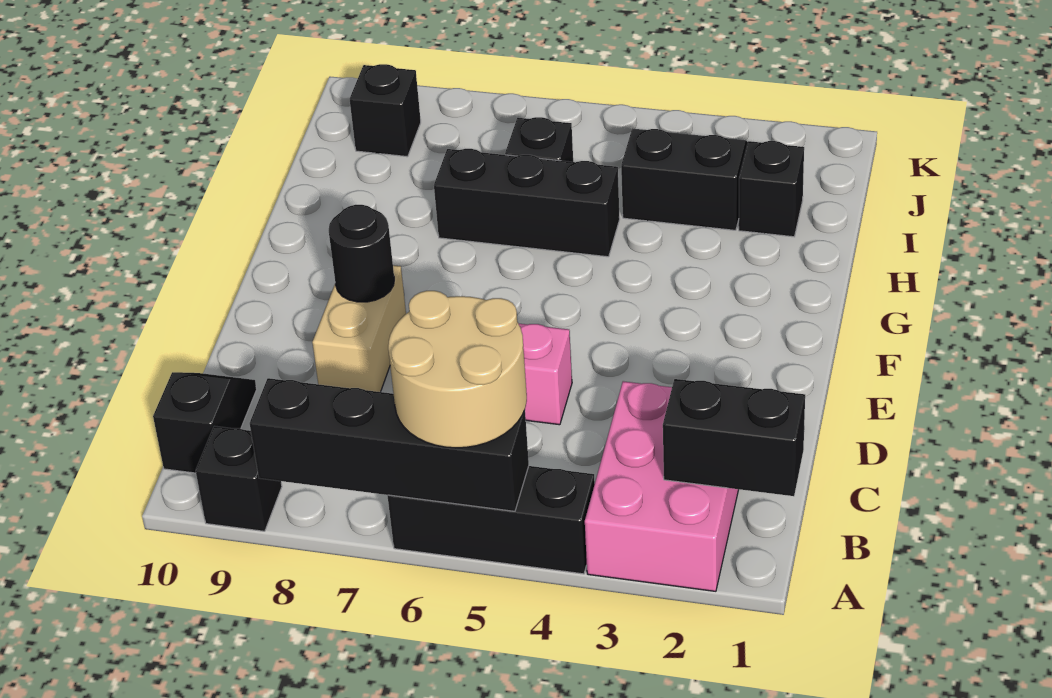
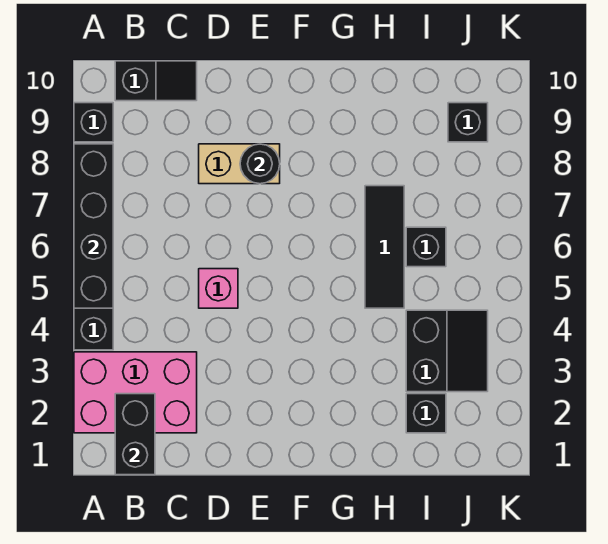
tan round brick A5:B6 level 3 -> none
black brick H5:H7 level 1 -> black tile H5:H7 level 1

